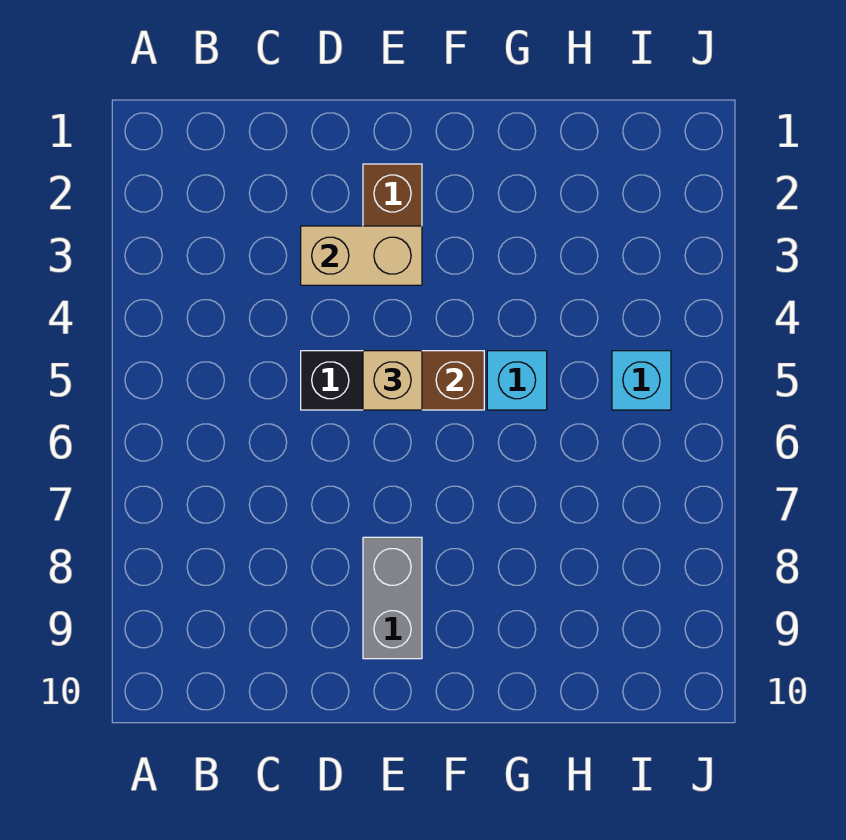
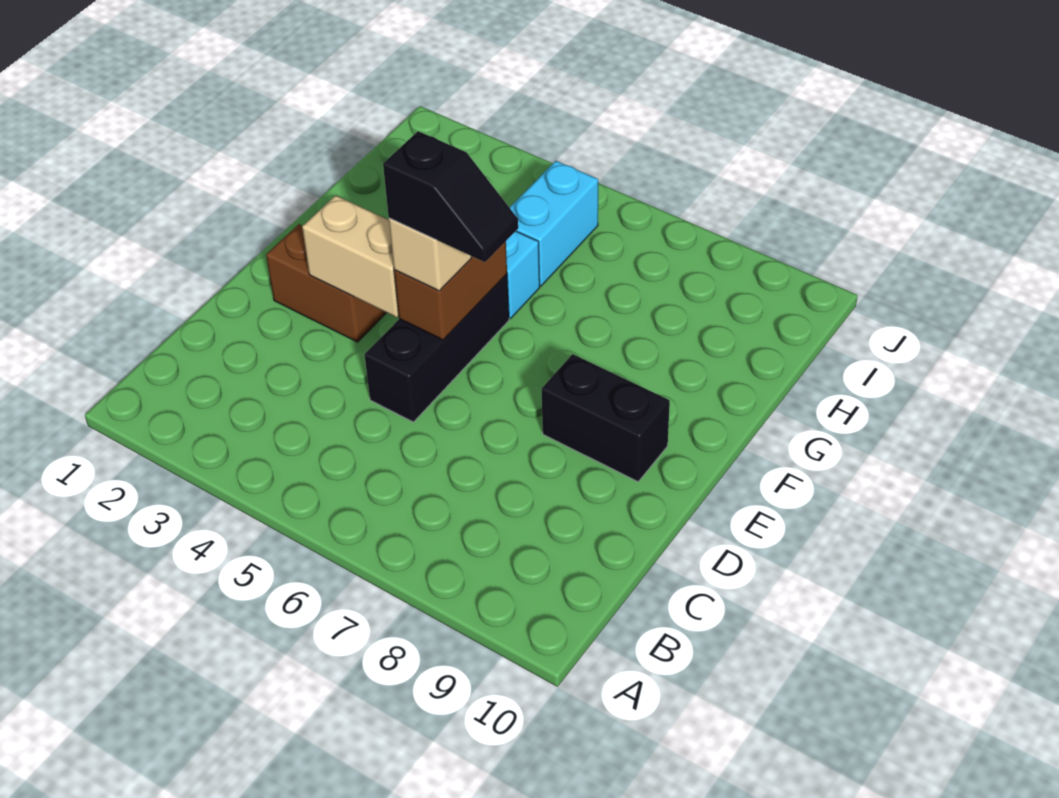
tan brick D3:E3 level 2 -> tan brick E3:E4 level 2
none -> black slope E5:E6 level 4 top 5
grey brick E8:E9 level 1 -> black brick E8:E9 level 1
cyan brick I5 level 1 -> cyan brick H5:I5 level 1

